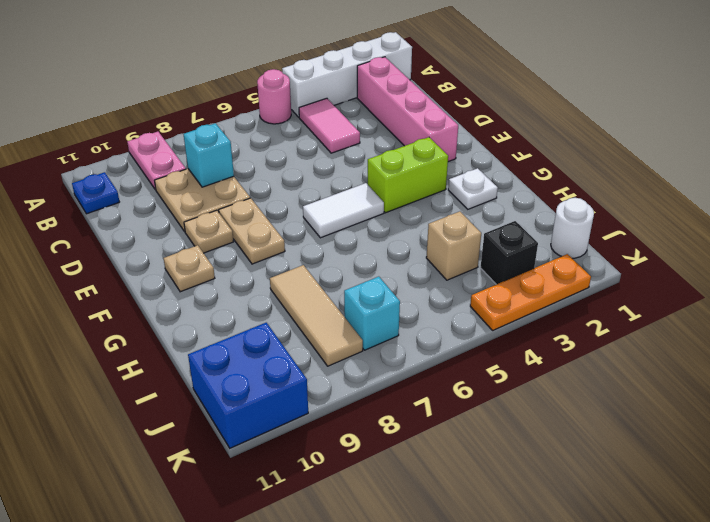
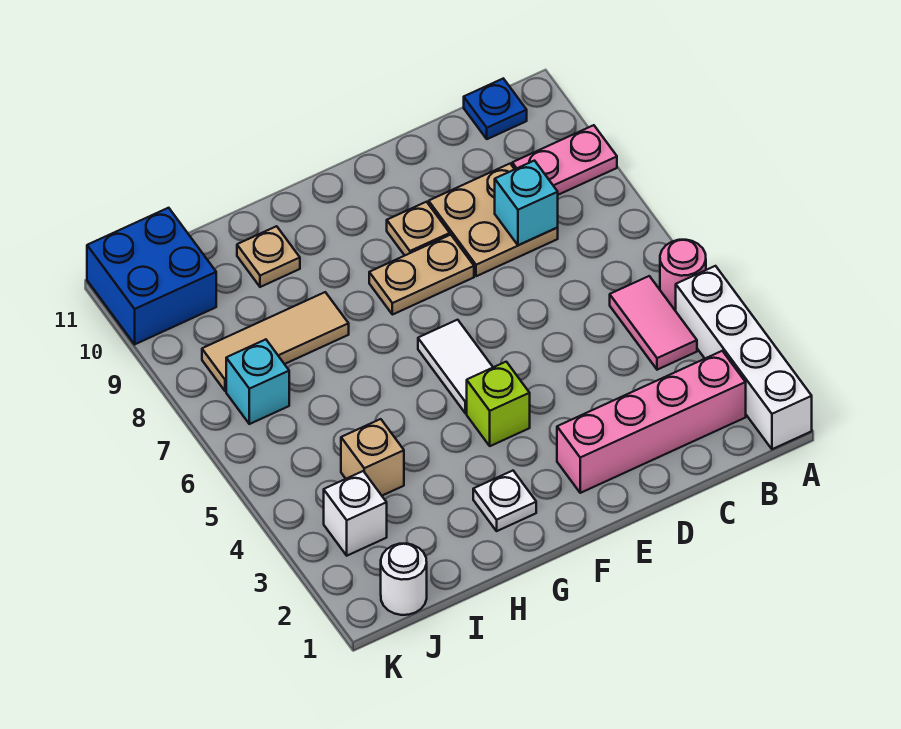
pink tile B4:C4 level 1 -> pink tile B4:B5 level 1
lime brick F3:F4 level 1 -> lime brick F4 level 1
tan plate F10 level 1 -> tan plate H10 level 1
black brick J3 level 1 -> white brick J3 level 1
orange plate K2:K4 level 1 -> none

